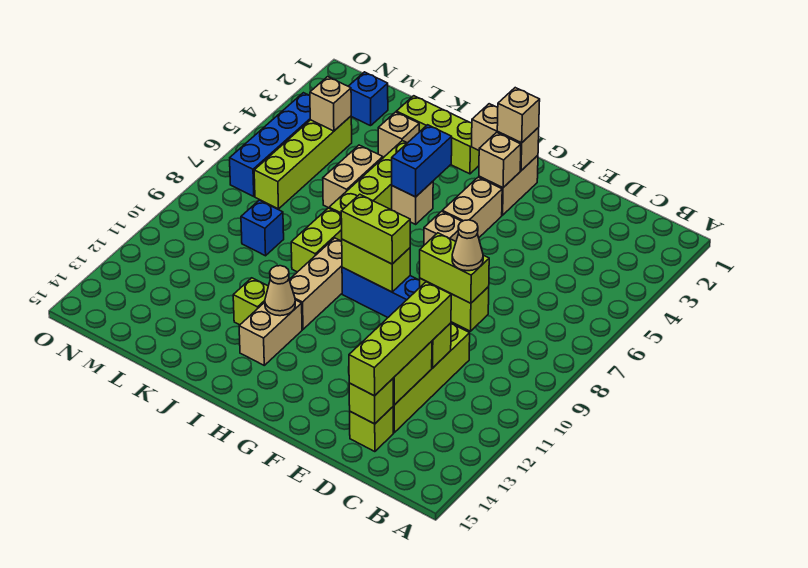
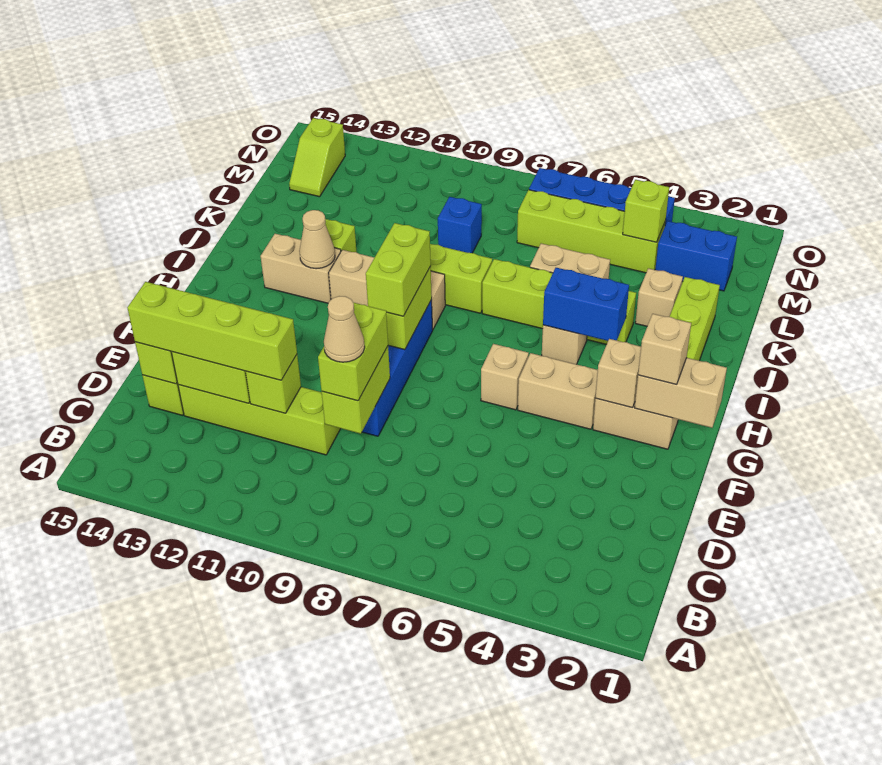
tan brick G2:H2 level 2 -> tan brick G1:G2 level 2
blue brick M2 level 1 -> blue brick M2:M3 level 1
tan brick M4 level 2 -> lime brick M4 level 2
none -> lime slope M14:N14 level 1 top N

